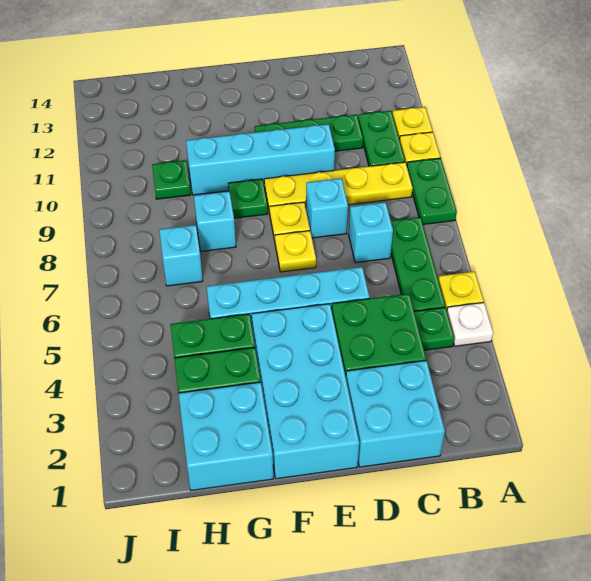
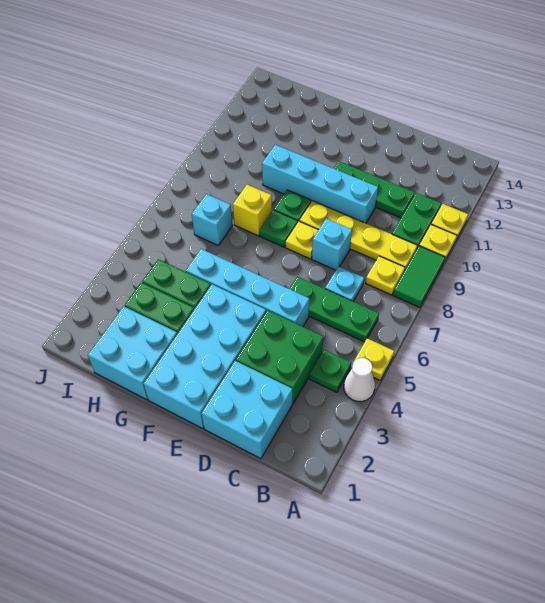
white plate A4 level 1 -> white cone A4 level 1
green plate A8:A9 level 1 -> green tile A8:A9 level 1
green plate B5:B7 level 1 -> green plate B6:D6 level 1
cyan brick C7 level 1 -> cyan plate C7 level 1
yellow plate E7 level 1 -> yellow plate B8 level 1
cyan brick G8 level 1 -> yellow brick G8 level 1
green plate H10 level 1 -> green plate F8 level 1

